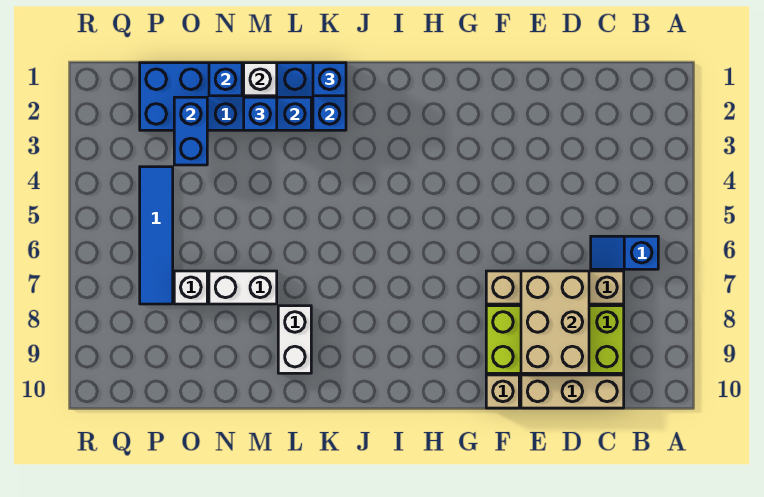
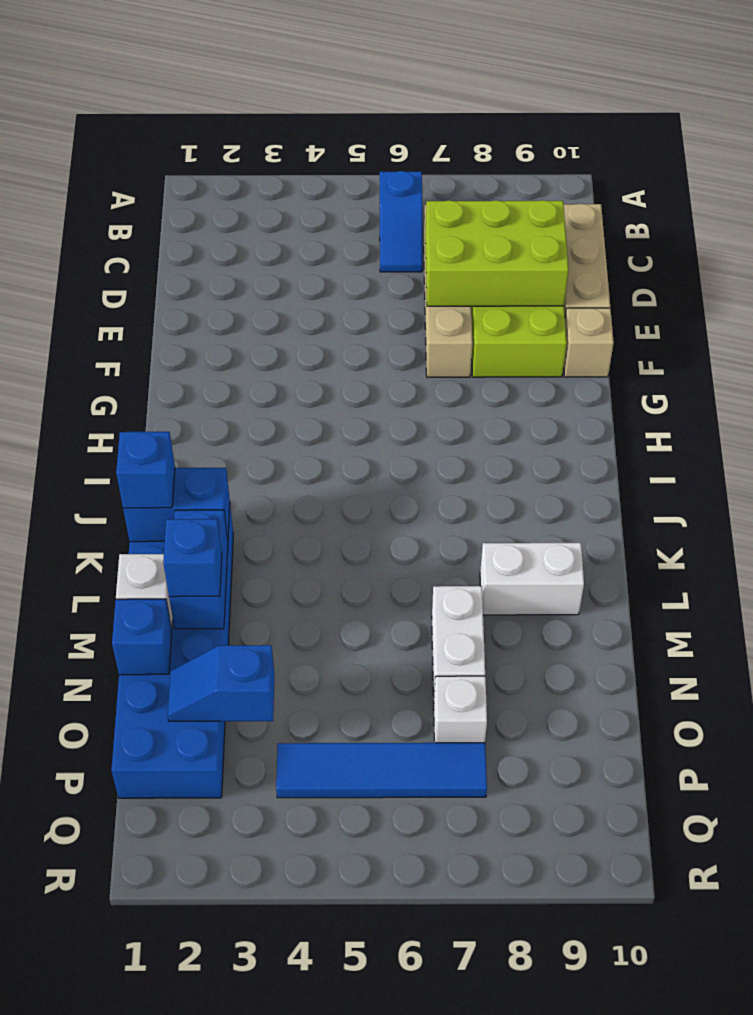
tan brick D7:E9 level 2 -> lime brick D7:E9 level 2
blue brick O2:O3 level 2 -> blue slope O2:O3 level 2 top 3

